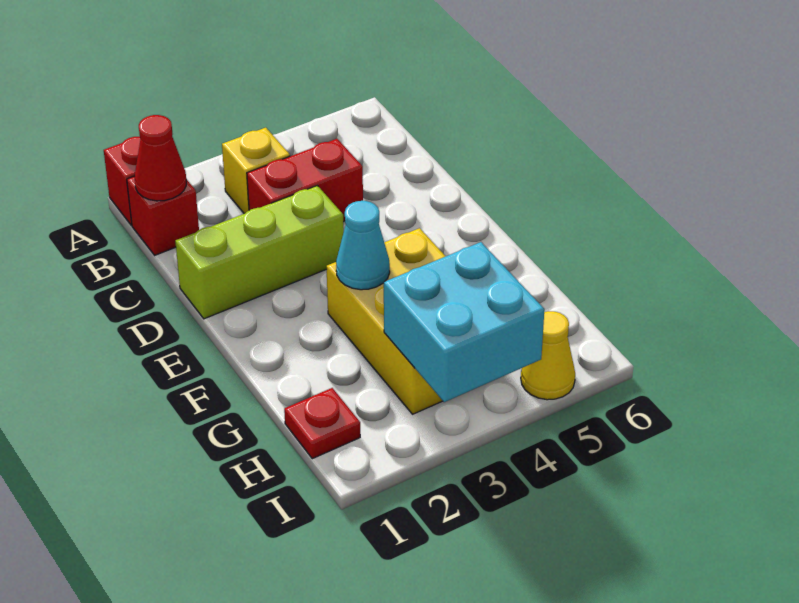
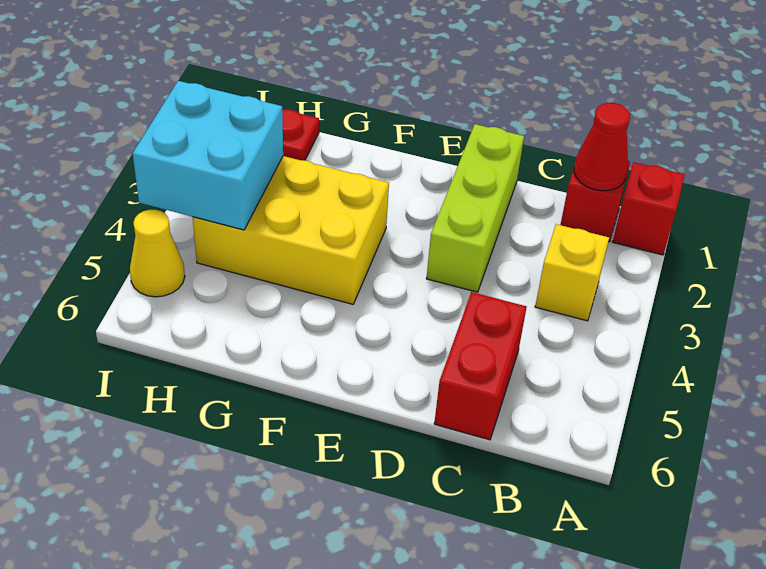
red brick C3:C4 level 1 -> red brick C5:C6 level 1
cyan cone F3 level 2 -> none

